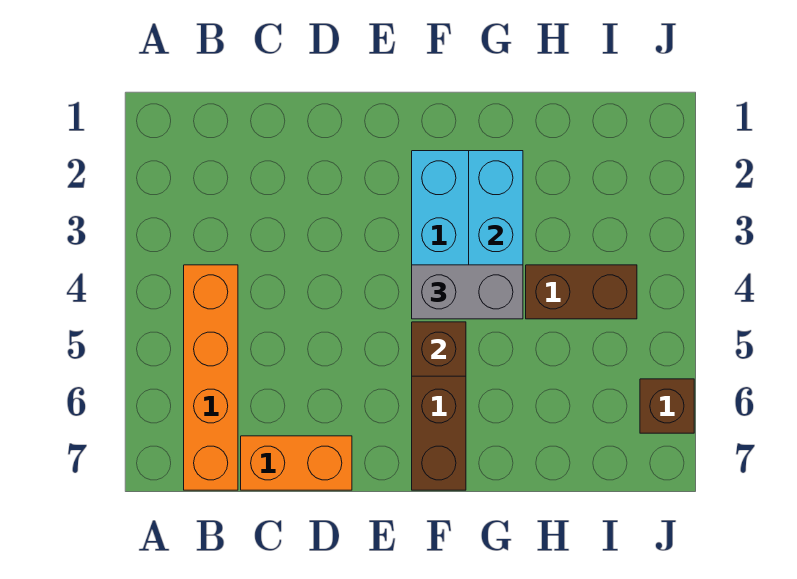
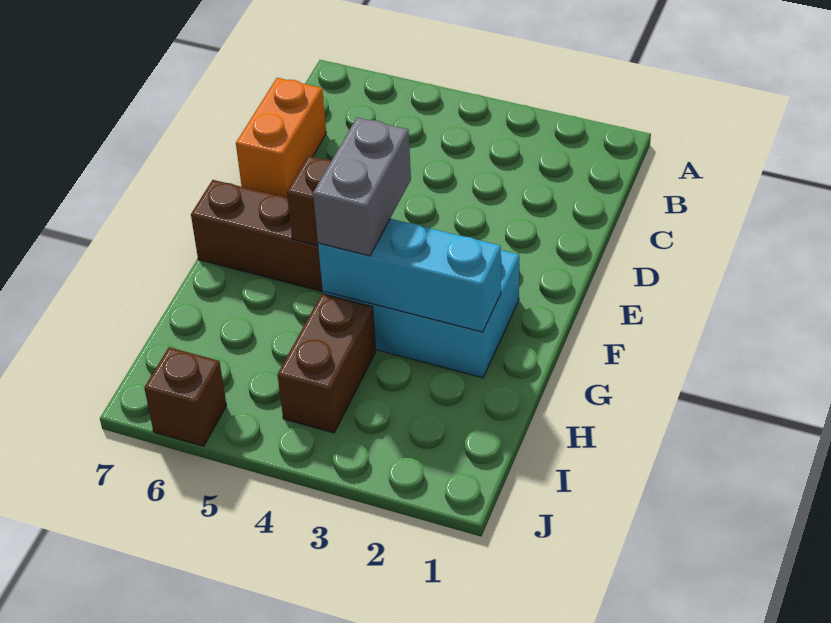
orange brick B4:B7 level 1 -> none

